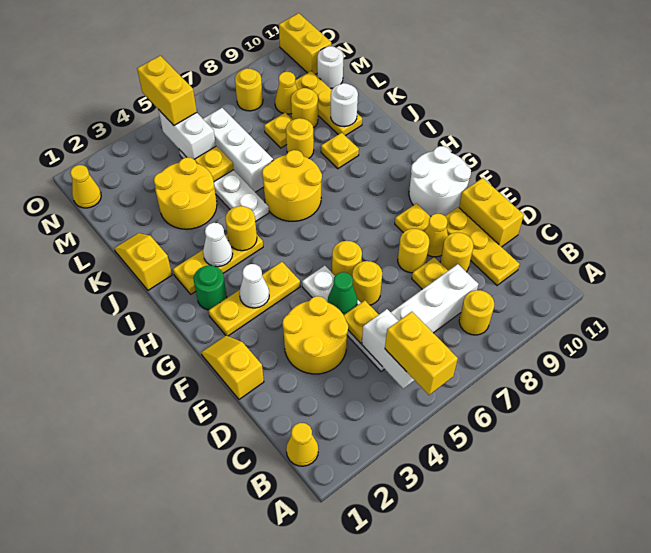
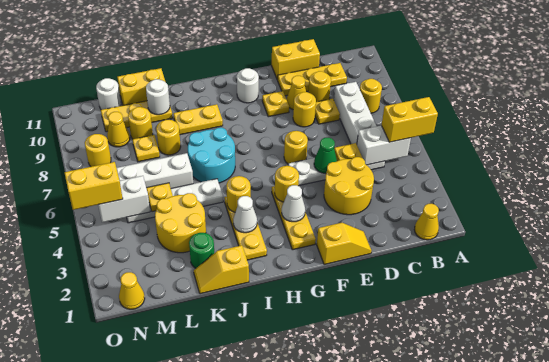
yellow slope E1:F1 level 1 top E -> yellow slope E1:F1 level 1 top F
yellow round brick E6 level 1 -> yellow round brick G4 level 2
white round brick F10:G11 level 1 -> white round brick G10 level 1
green round brick H2 level 1 -> green round brick K2 level 1
yellow round brick I6:J7 level 1 -> cyan round brick I6:J7 level 1
yellow plate J9 level 1 -> yellow plate I9:J9 level 1
yellow brick N11:O11 level 1 -> yellow brick K11:L11 level 1

